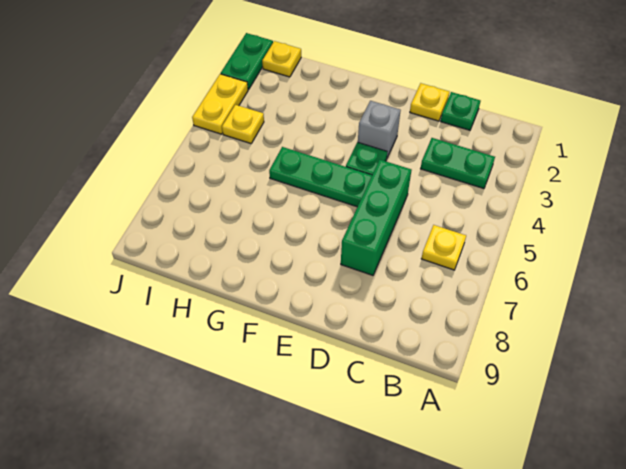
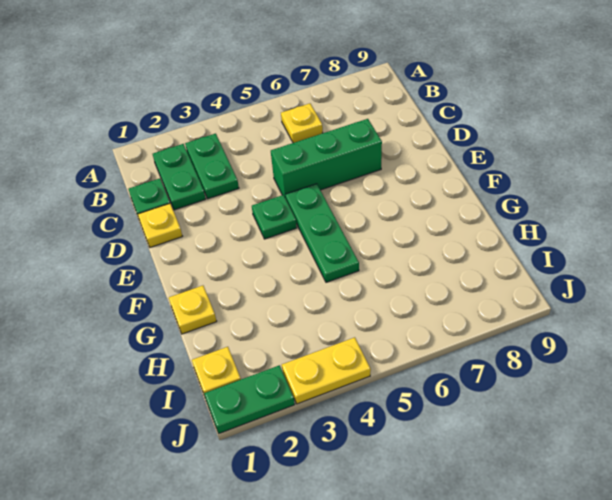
none -> green plate B2:C2 level 1
grey brick E3 level 1 -> none
yellow plate I4 level 1 -> yellow plate G1 level 1

